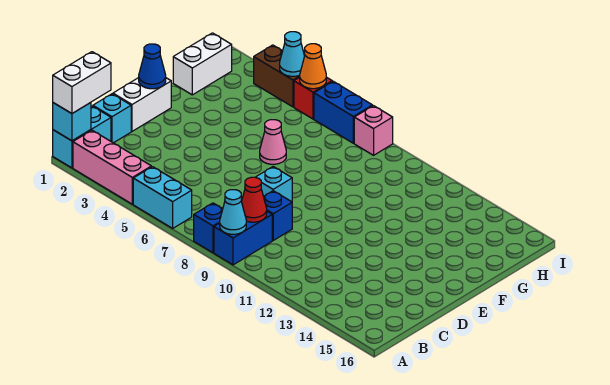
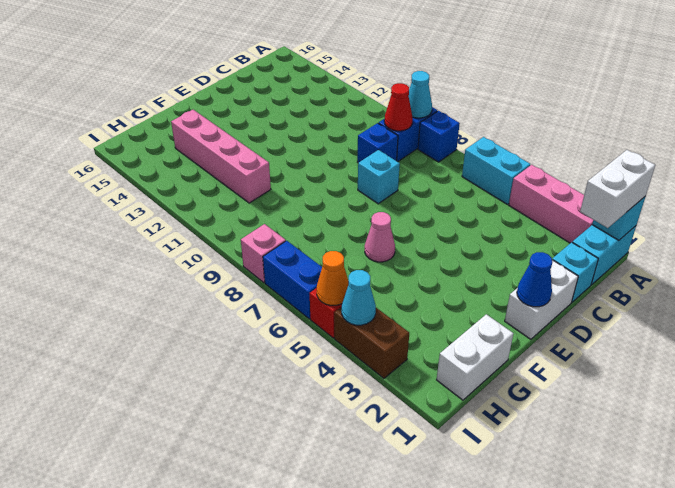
none -> pink brick G11:G14 level 1

